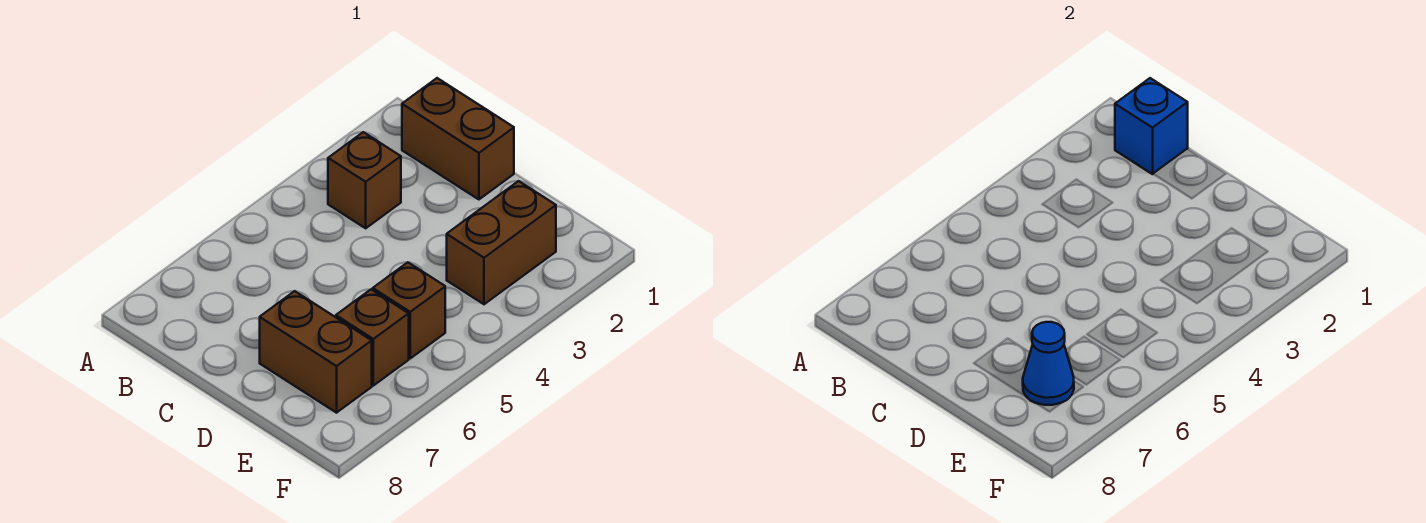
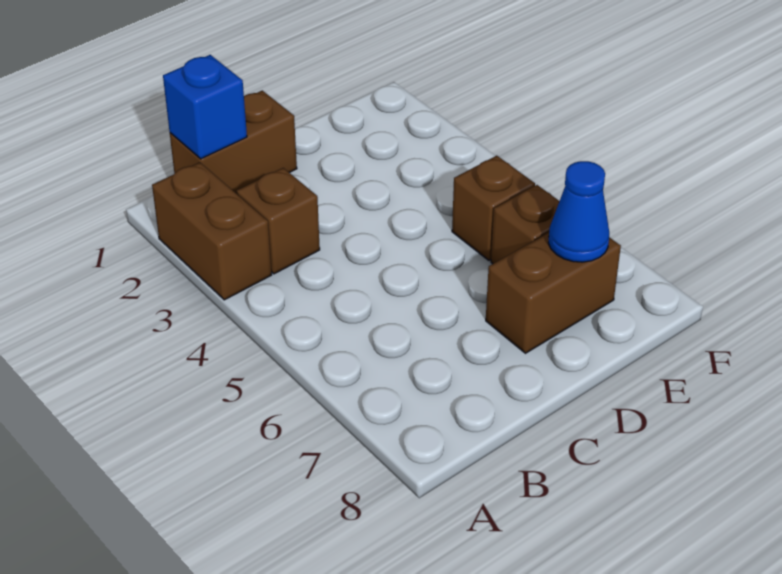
brown brick E2:E3 level 1 -> brown brick A2:A3 level 1

